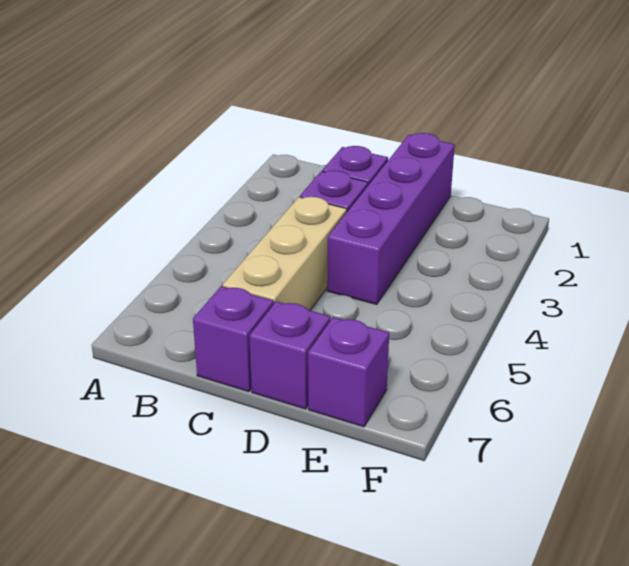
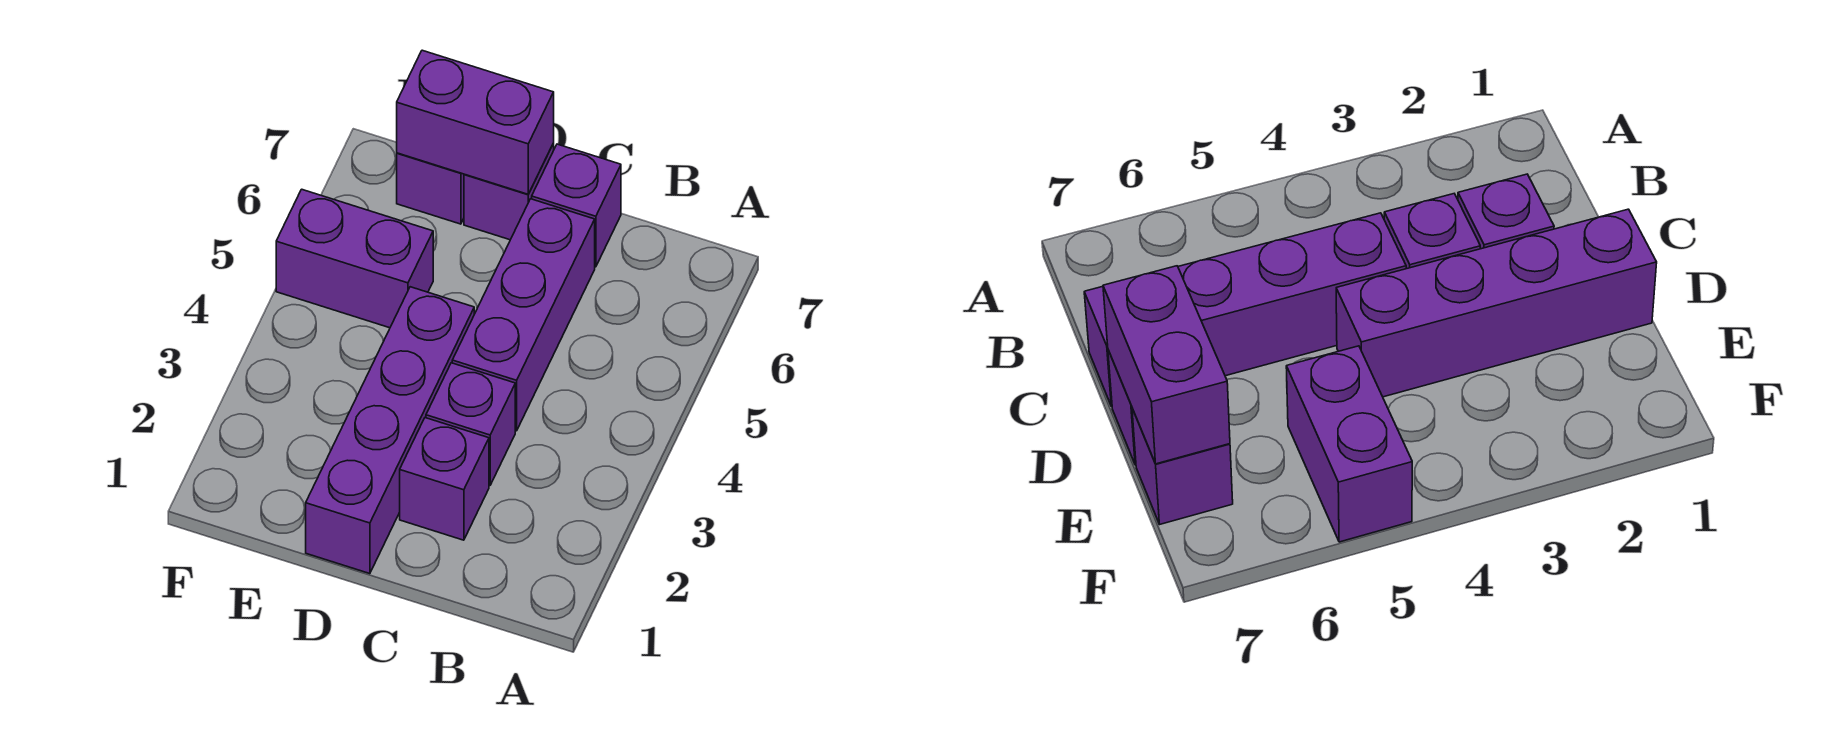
tan brick C4:C6 level 1 -> purple brick C4:C6 level 1
none -> purple brick D7:E7 level 2
none -> purple brick E5:F5 level 1

